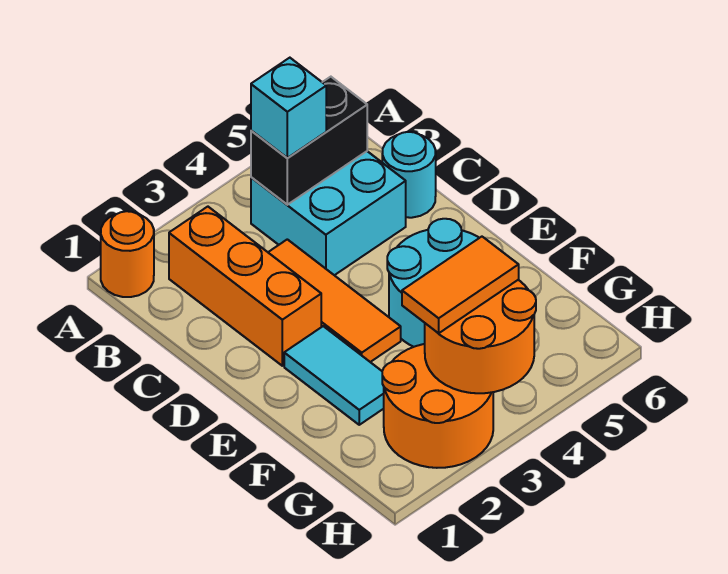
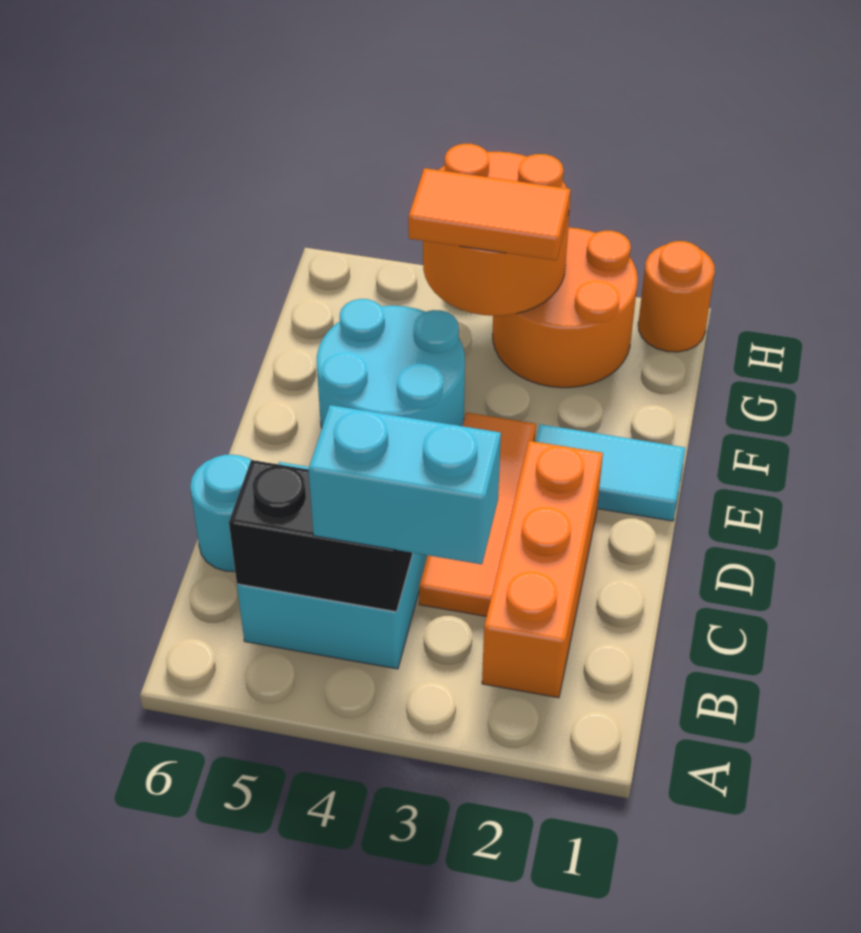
orange round brick A1 level 1 -> orange round brick H1 level 1
cyan brick B4 level 3 -> cyan brick B3:B4 level 3
cyan tile E2:F2 level 1 -> cyan tile E1:E2 level 1

